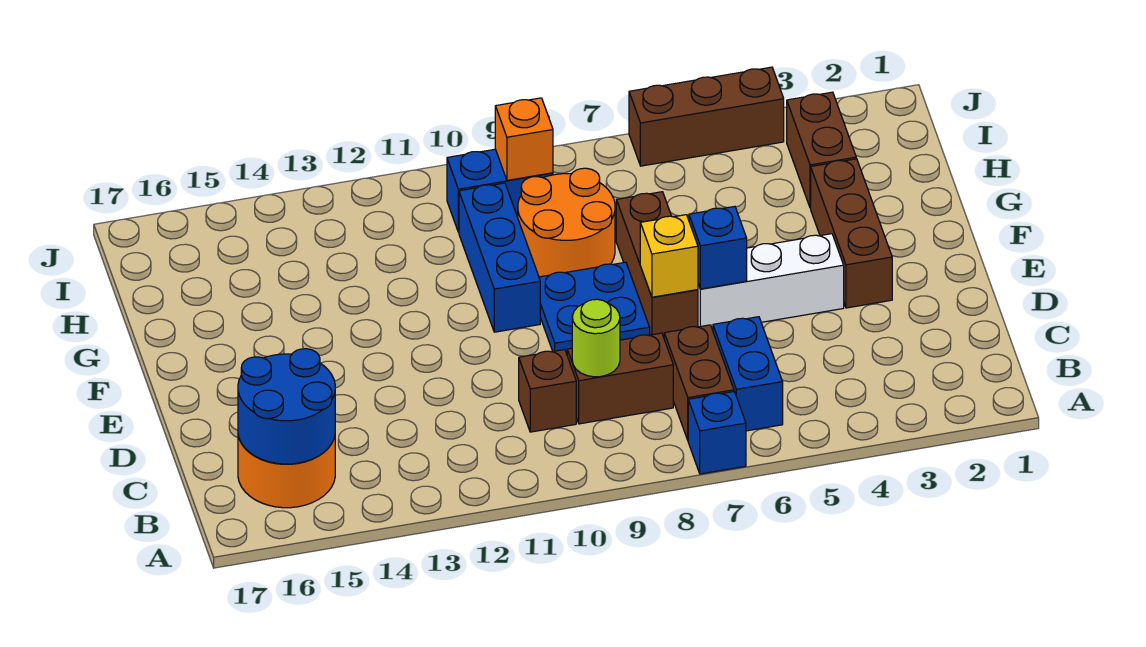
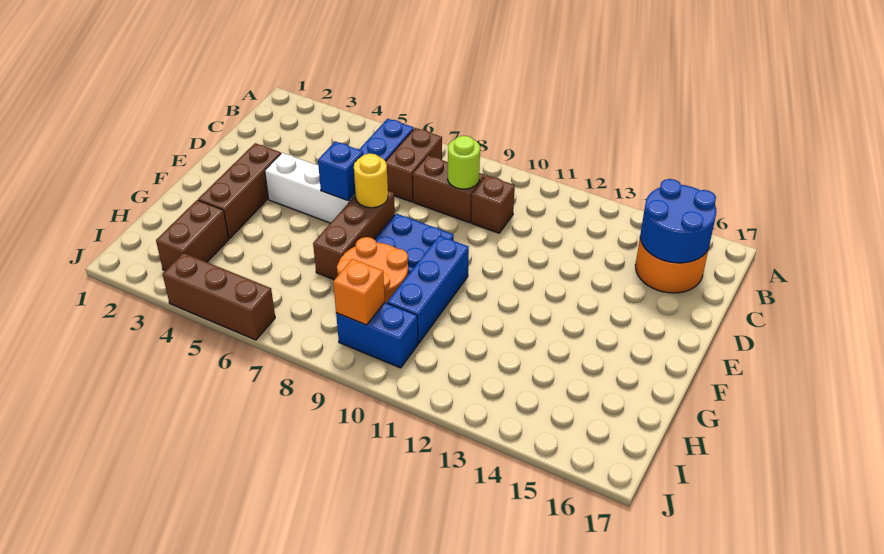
blue brick A7 level 1 -> none
yellow brick E7 level 2 -> yellow round brick E7 level 2

